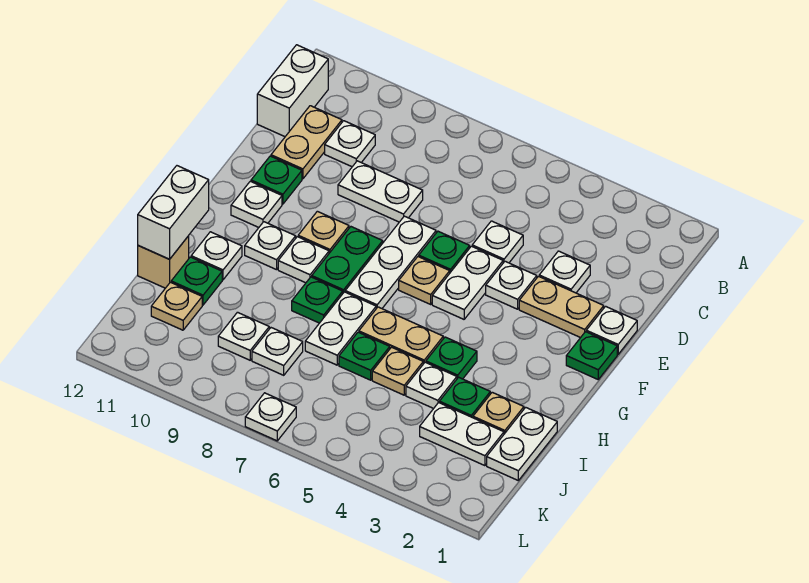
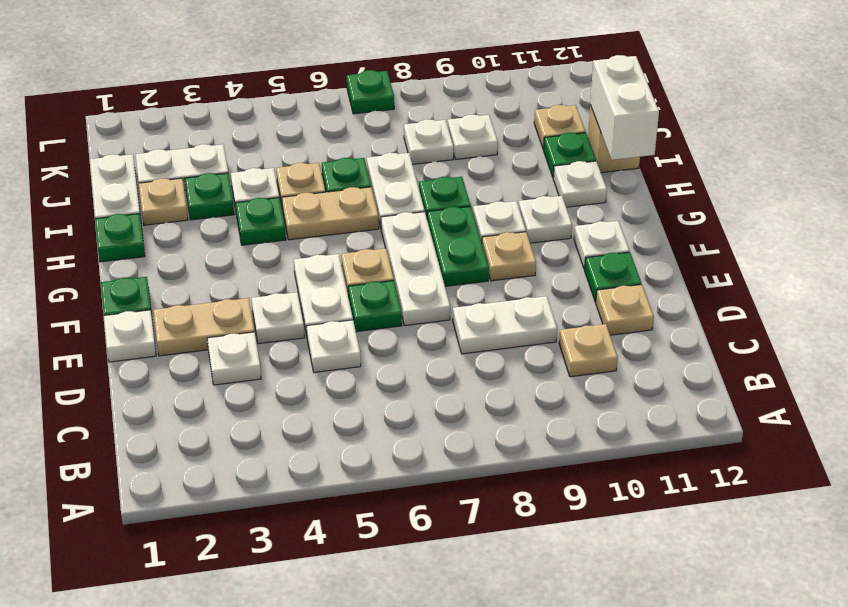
white brick B12:C12 level 1 -> none
white plate C10 level 1 -> tan plate C10 level 1
tan plate C11:D11 level 1 -> tan plate D11 level 1
none -> green plate H1 level 1
white plate L7 level 1 -> green plate L7 level 1

